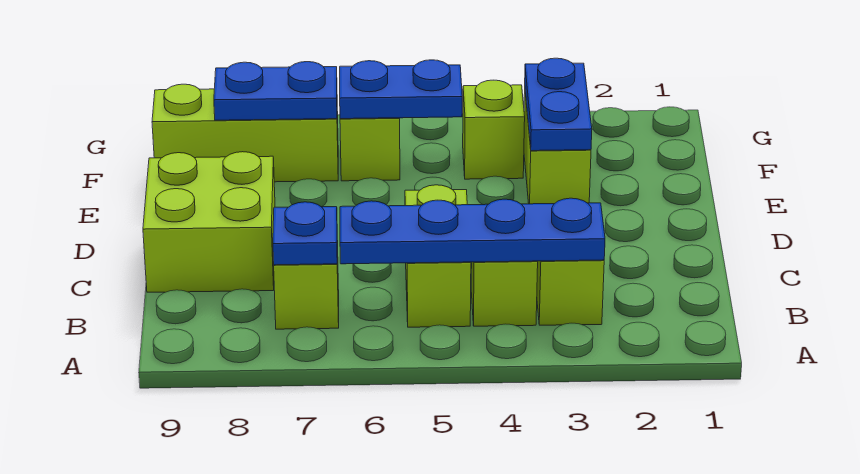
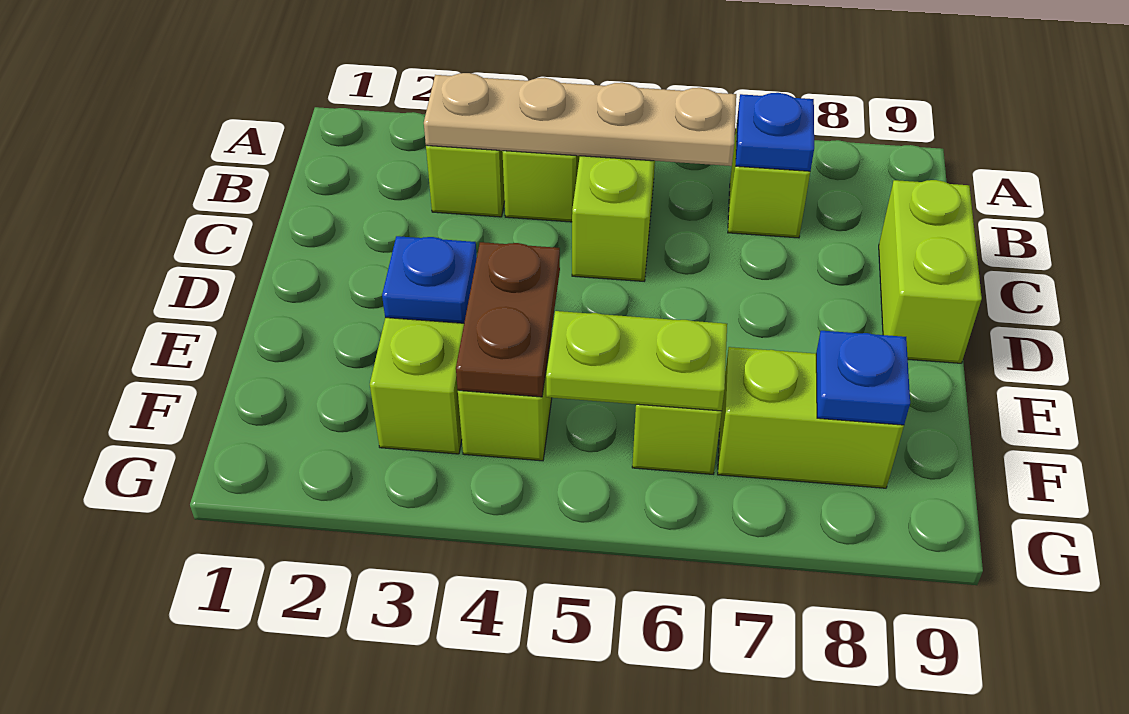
blue plate B3:B6 level 2 -> tan plate B3:B6 level 2
lime brick C8:D9 level 1 -> lime brick C9:D9 level 1
blue plate E3:F3 level 2 -> blue plate E3 level 2
none -> brown plate E4:F4 level 2
blue plate F5:F6 level 2 -> lime plate F5:F6 level 2
lime brick F7:F9 level 1 -> lime brick F7:F8 level 1
blue plate F7:F8 level 2 -> blue plate F8 level 2

